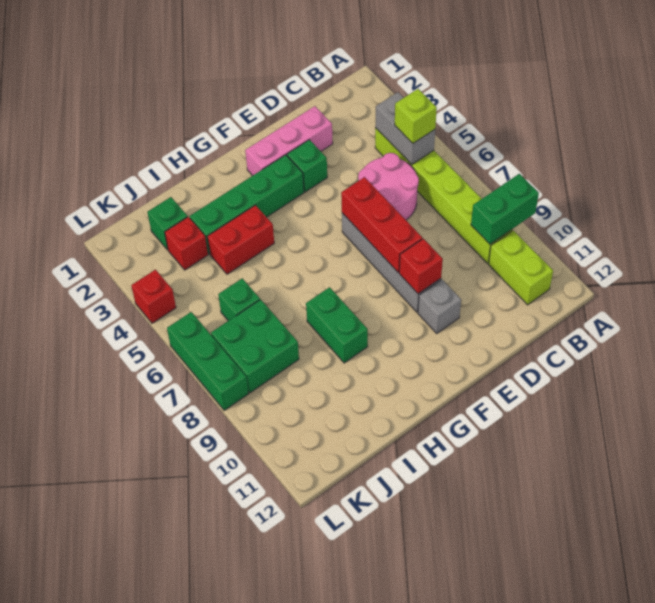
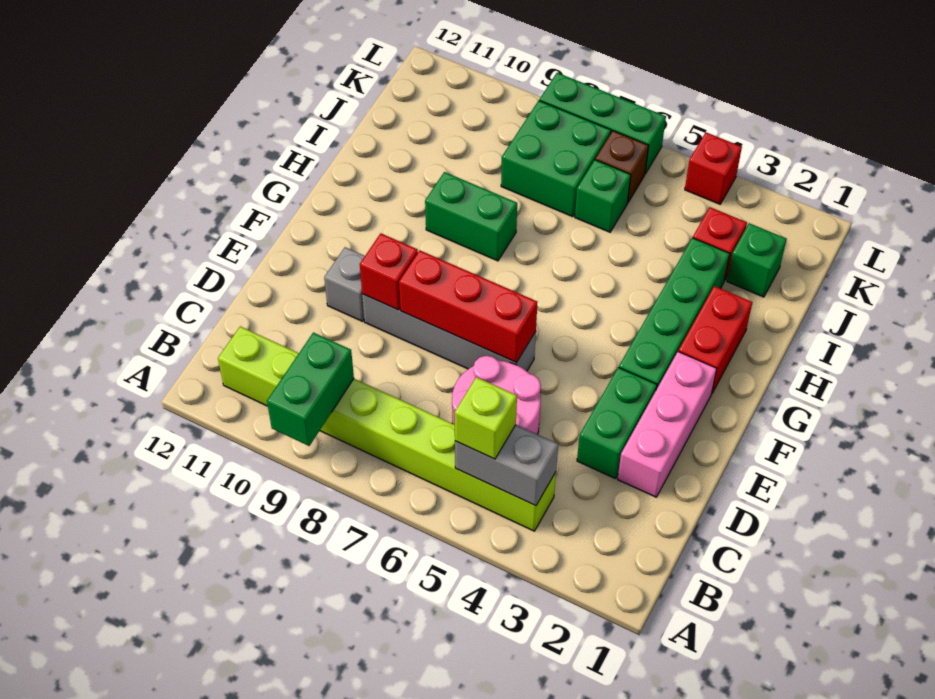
green brick E3 level 1 -> green brick D3:E3 level 1
red brick H4:I4 level 1 -> red brick G2:H2 level 1
none -> brown brick K6 level 1

